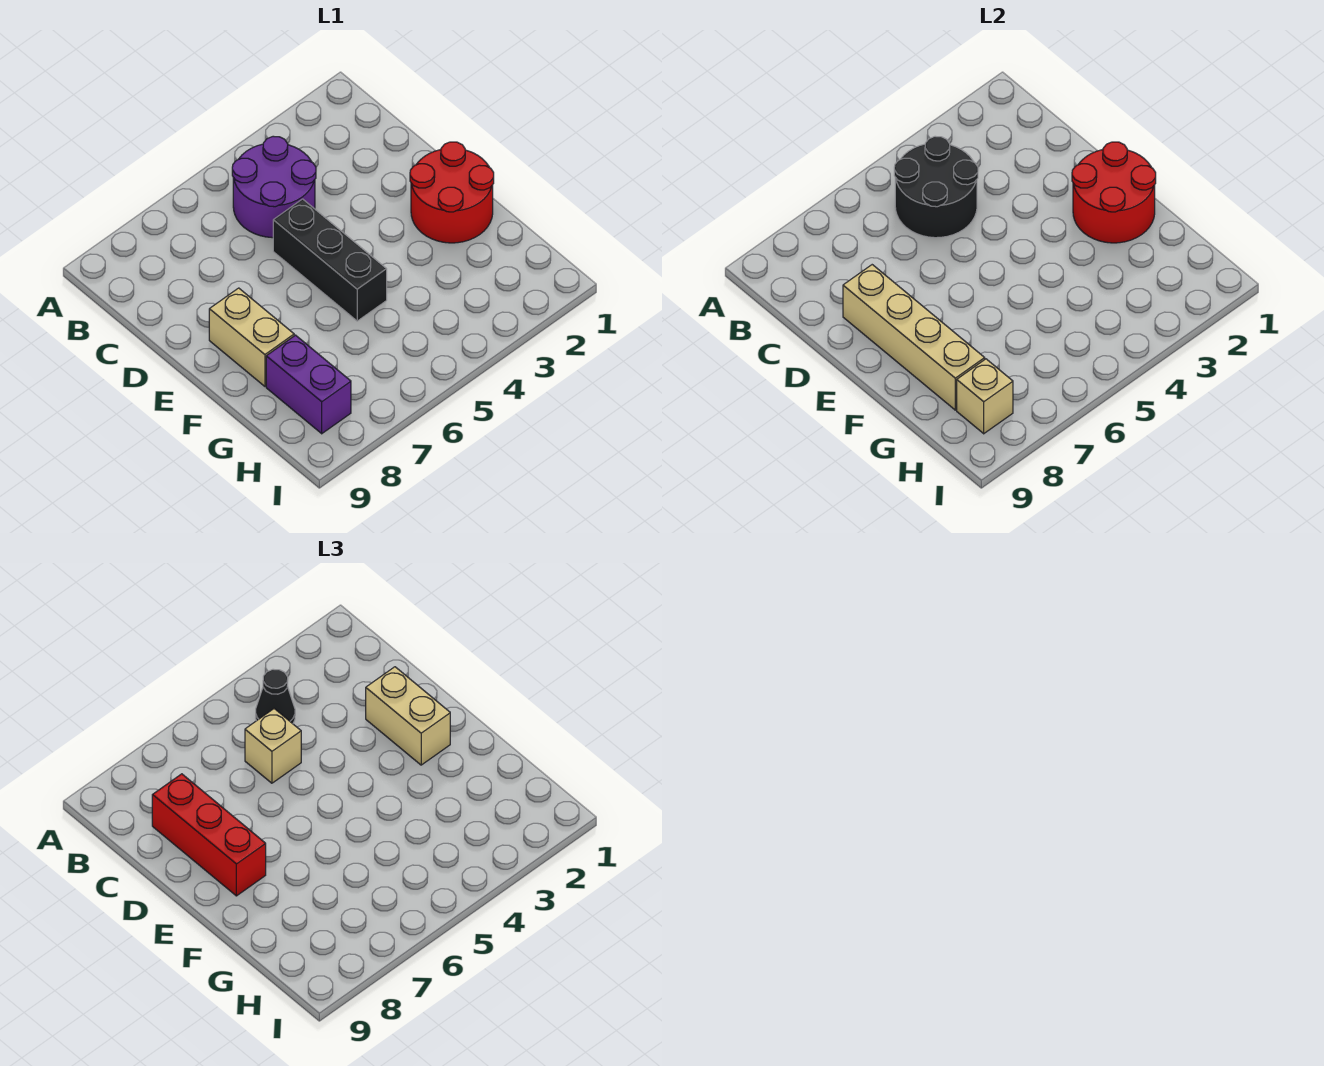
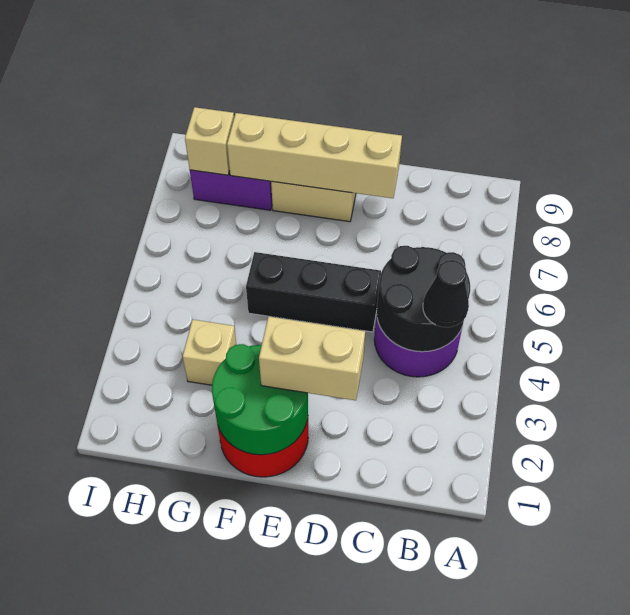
tan brick C5 level 3 -> tan brick G3 level 1
red brick C8:E8 level 3 -> none
red round brick E1:F2 level 2 -> green round brick E1:F2 level 2

